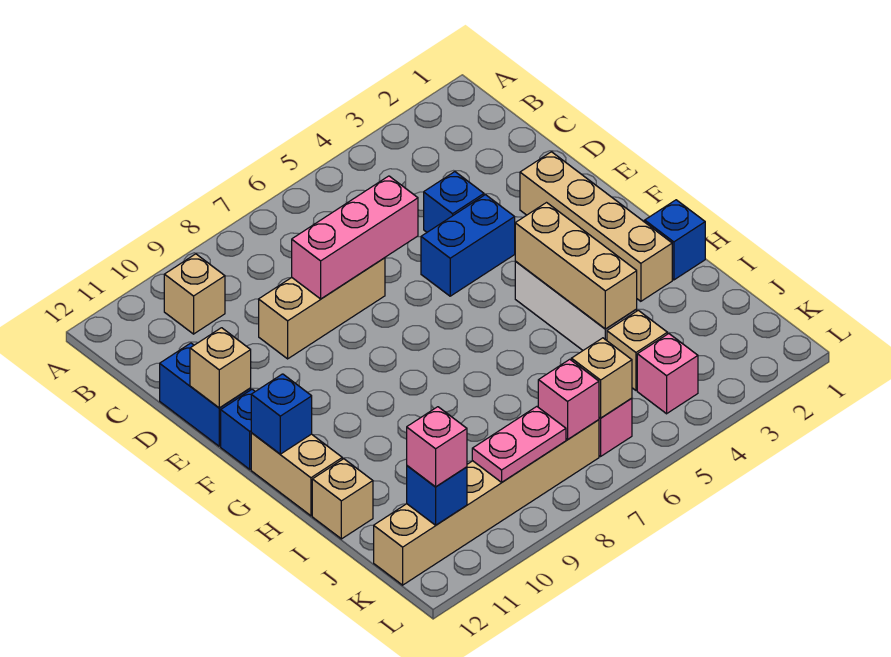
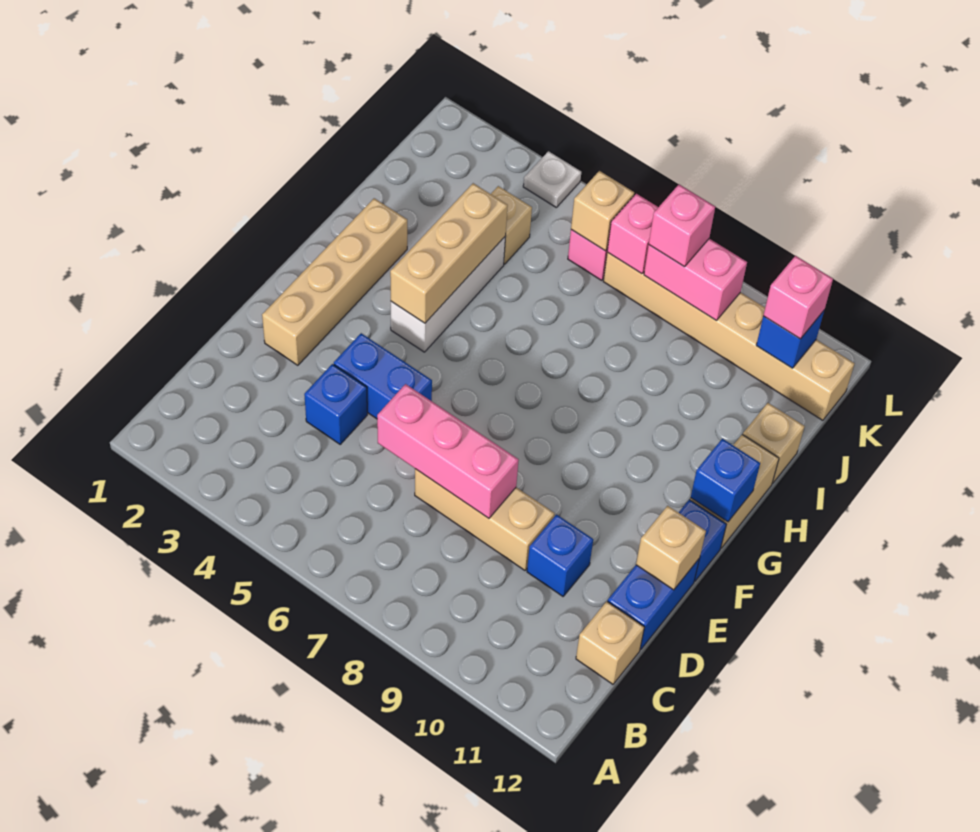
tan brick B10 level 1 -> tan brick C12 level 1
blue brick H1 level 1 -> blue brick D10 level 1
pink brick K4 level 1 -> pink brick K8 level 3
pink plate K8:K9 level 2 -> pink brick K8:K9 level 2
none -> white plate L4 level 1

